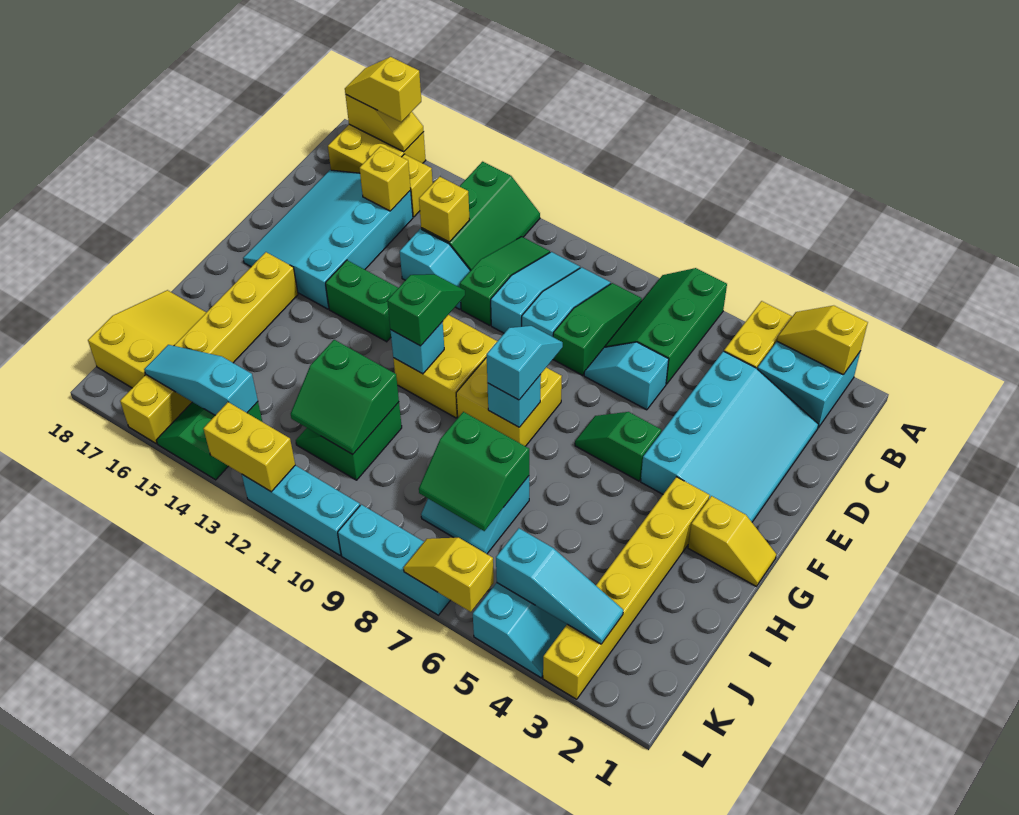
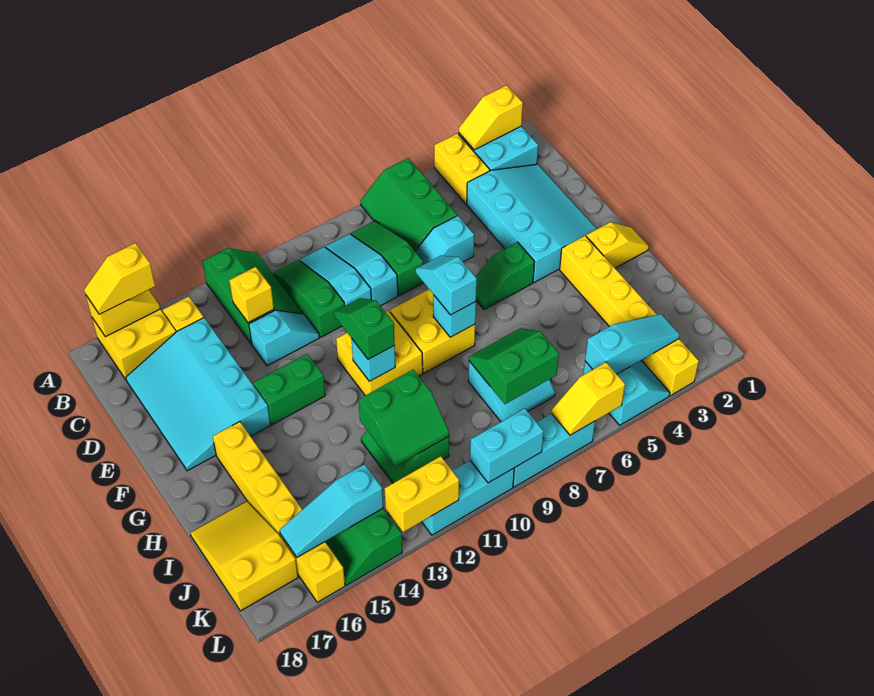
yellow brick C15 level 2 -> none
green slope I7:J8 level 2 top I -> green slope I7:J8 level 2 top J
none -> cyan brick L9:L10 level 2

